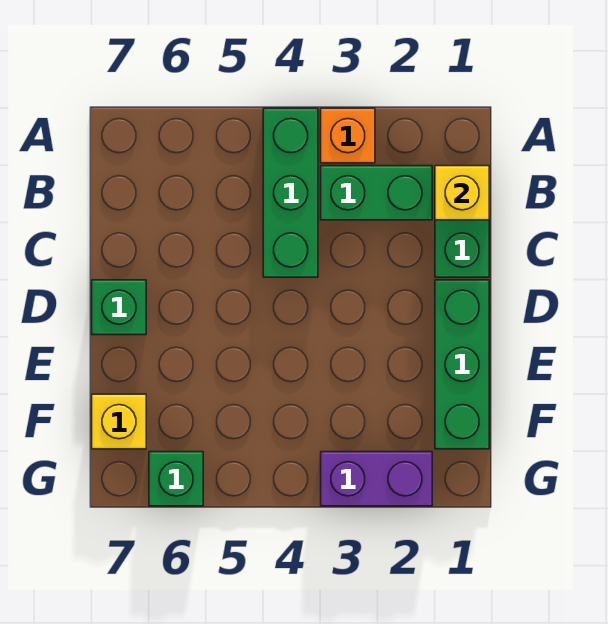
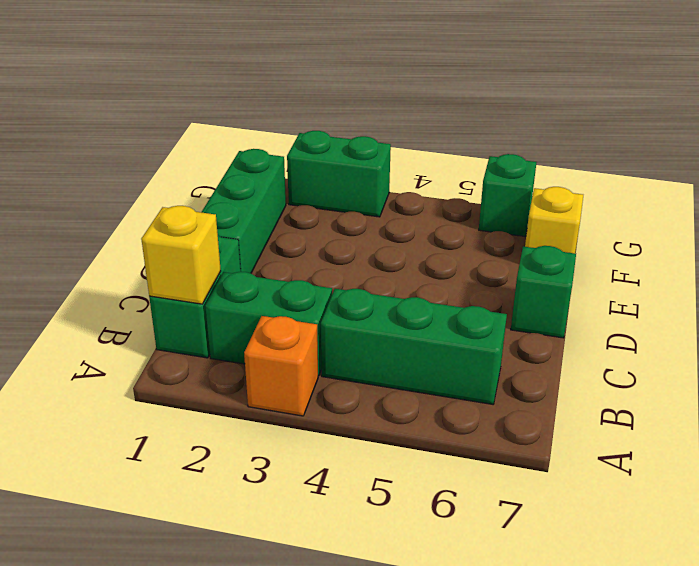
green brick A4:C4 level 1 -> green brick B4:B6 level 1
purple brick G2:G3 level 1 -> green brick G2:G3 level 1

